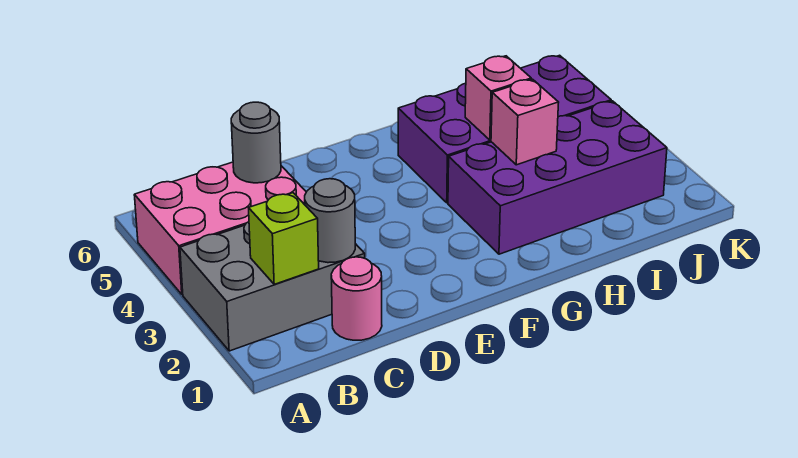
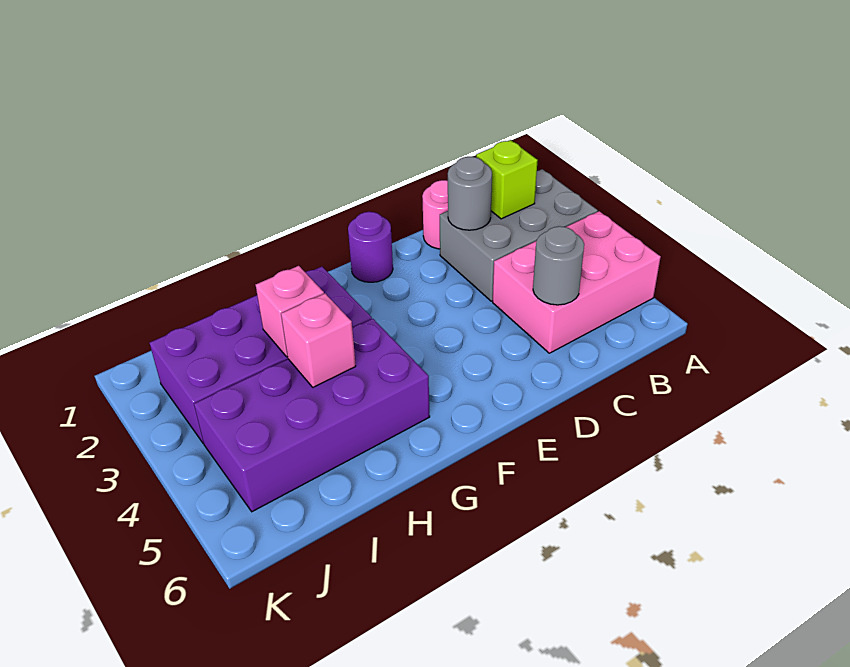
none -> purple round brick E1 level 1

